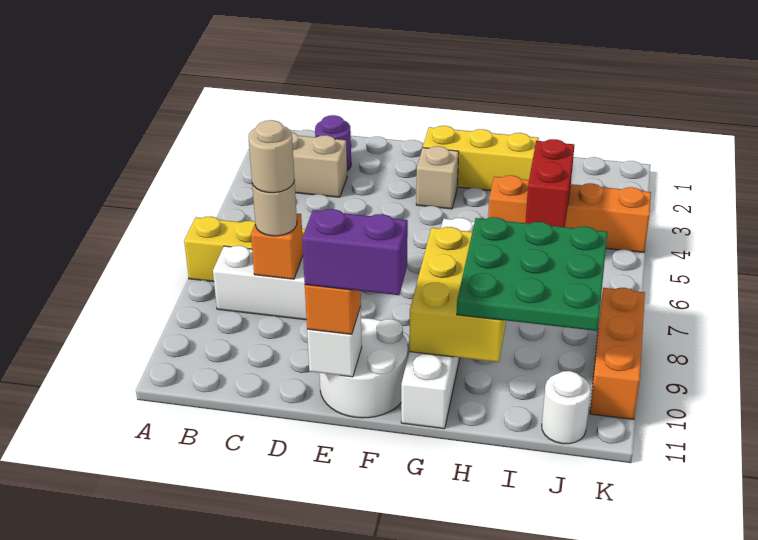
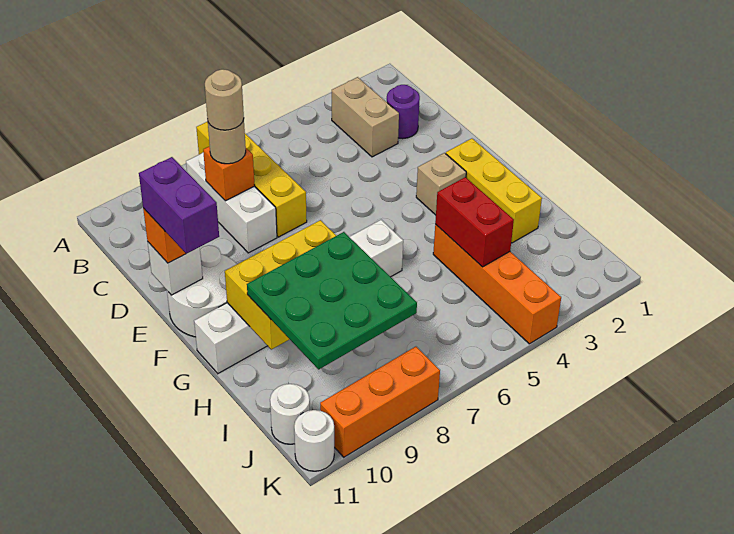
red brick I4:I5 level 2 -> red brick H4:I4 level 2
none -> white round brick K11 level 1

